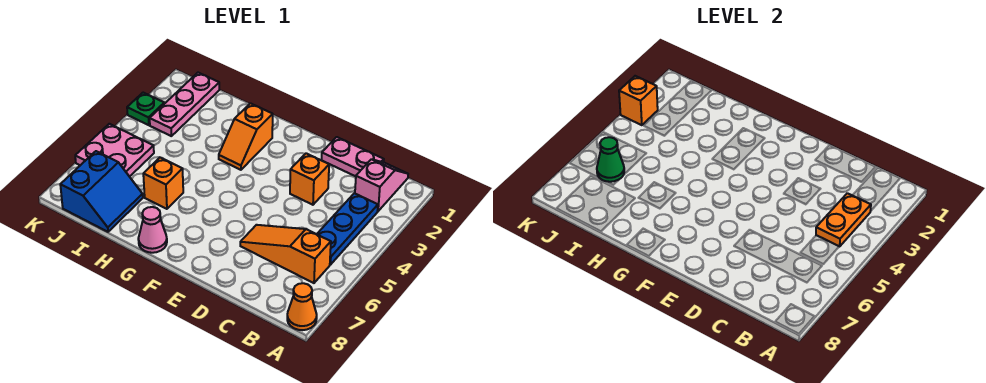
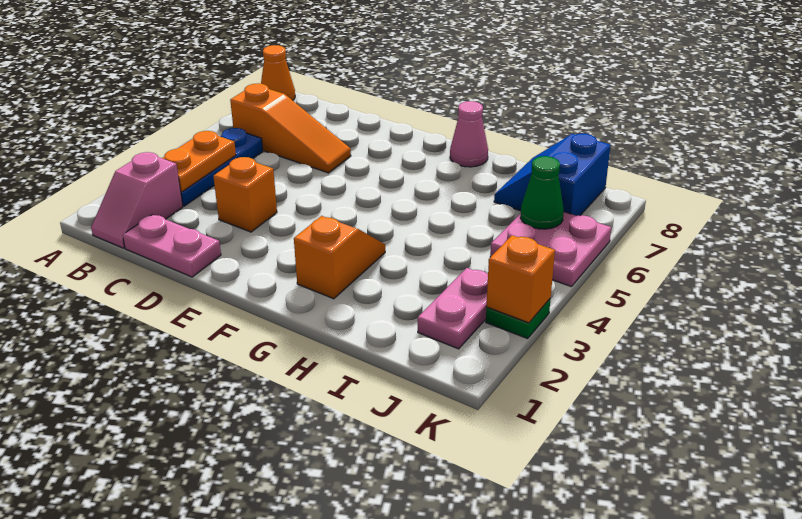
orange brick H6 level 1 -> none
pink plate J1:J3 level 1 -> pink plate J2:J3 level 1

